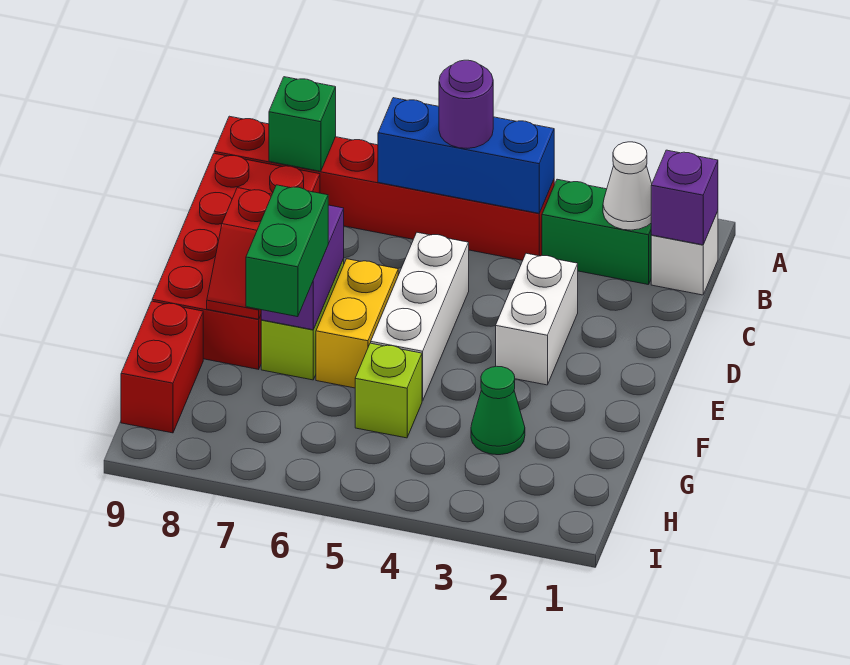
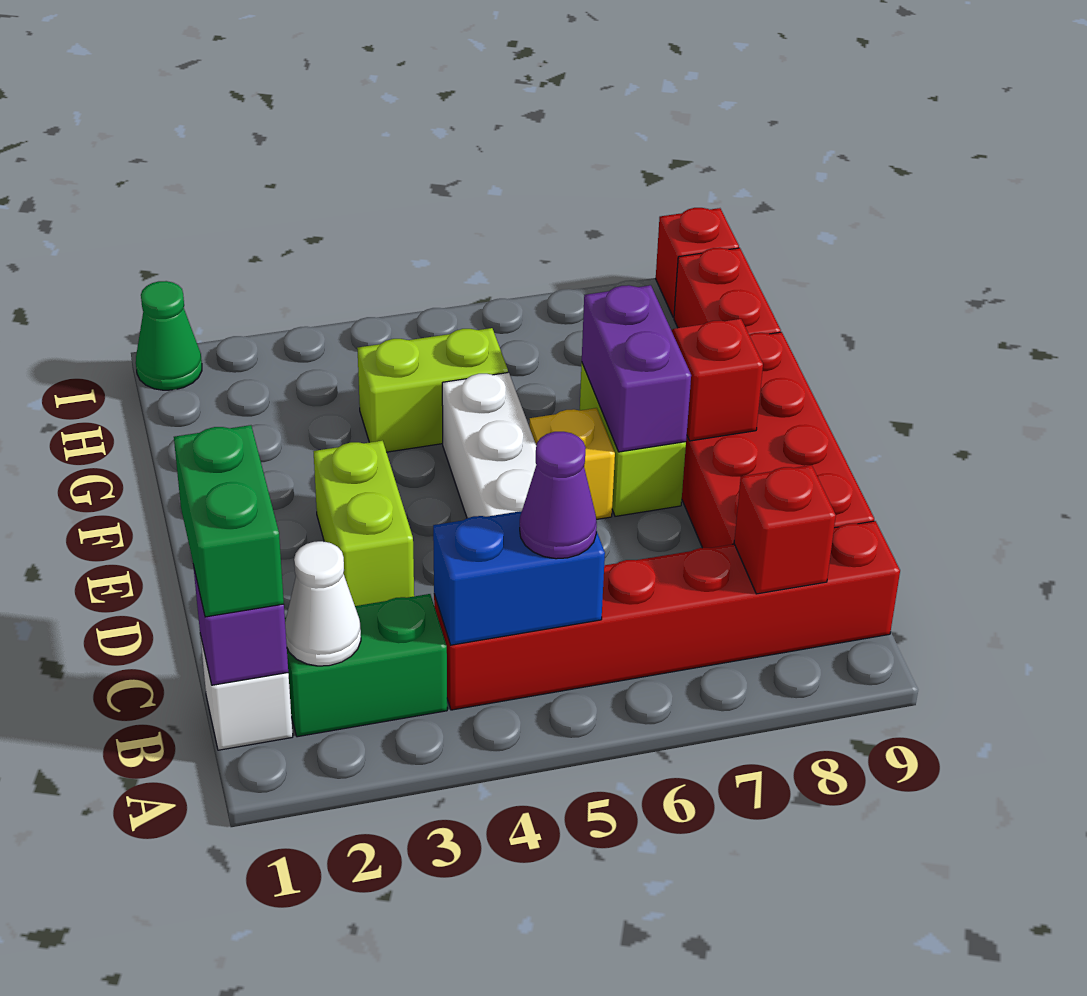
blue brick B4:B6 level 2 -> blue brick B4:B5 level 2
purple round brick B5 level 3 -> purple cone B5 level 3
green brick B8 level 2 -> red brick B8 level 2
white brick D3:E3 level 1 -> lime brick D3:E3 level 1
yellow brick E6:F6 level 1 -> yellow brick E6 level 1
green brick F7:G7 level 3 -> green brick B1:C1 level 3
green cone G3 level 1 -> green cone I1 level 1
lime brick G5 level 1 -> lime brick G4:G5 level 1
none -> red brick I9 level 1

